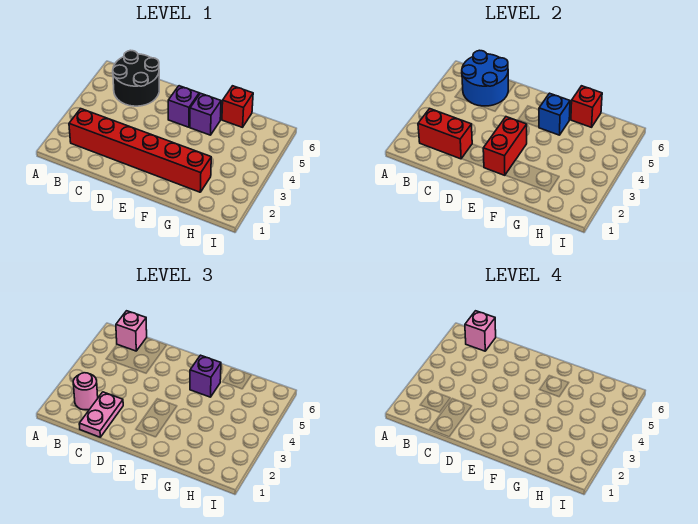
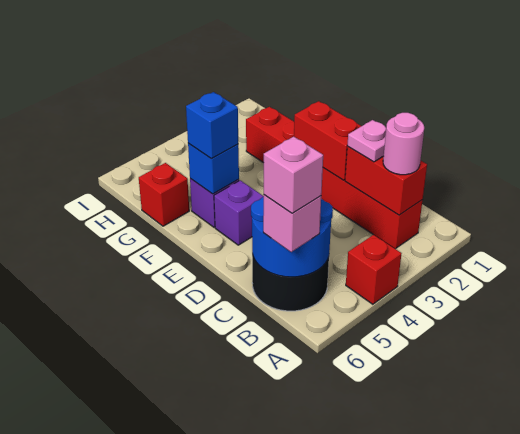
pink plate C1:C2 level 3 -> pink plate C2 level 3
red brick E2:E3 level 2 -> red brick D2:E2 level 2
purple brick F5 level 3 -> blue brick F5 level 3
red brick G6 level 2 -> red brick A4 level 1

